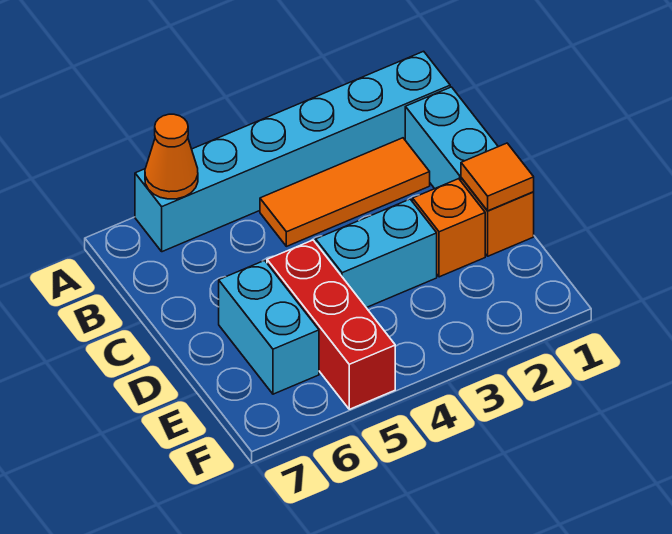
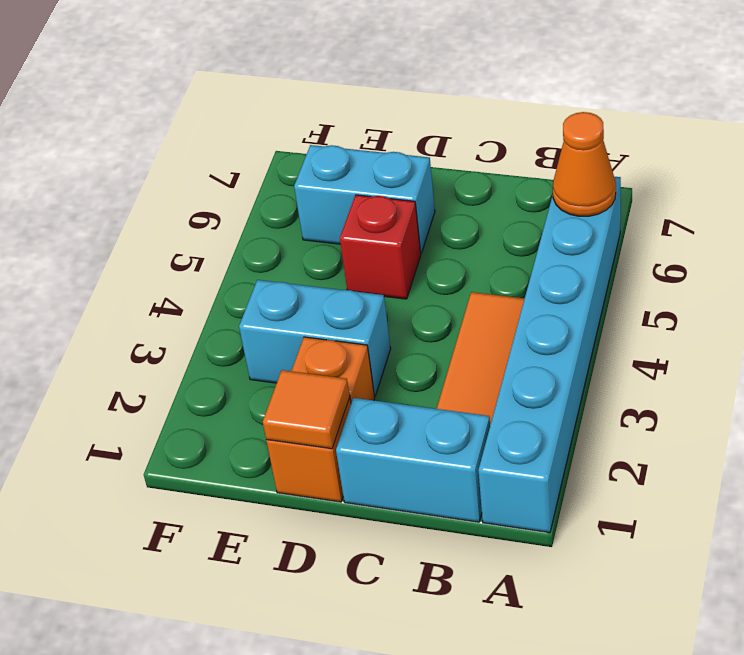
cyan brick D3:D4 level 1 -> cyan brick D3:E3 level 1
red brick D5:F5 level 1 -> red brick D5 level 1

